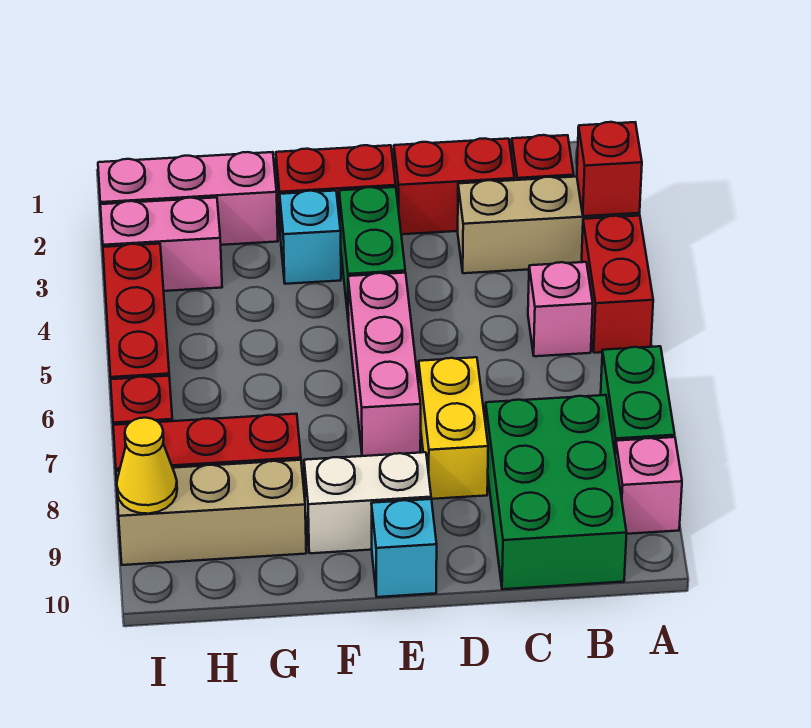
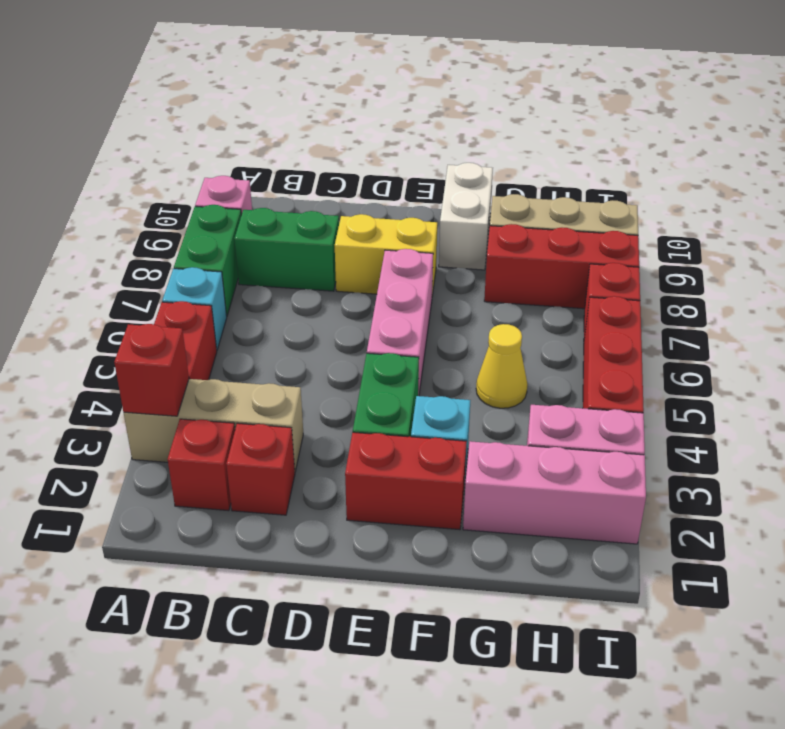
pink brick B5 level 1 -> none
green brick B8:C10 level 1 -> green brick B8:C8 level 1
red brick C2:D2 level 1 -> red brick C2 level 1
yellow brick D7:D8 level 1 -> yellow brick D8:E8 level 1
white brick E9:F9 level 1 -> white brick F9:F10 level 1
cyan brick E10 level 1 -> cyan brick A6 level 1
yellow cone I9 level 2 -> yellow cone G5 level 1

